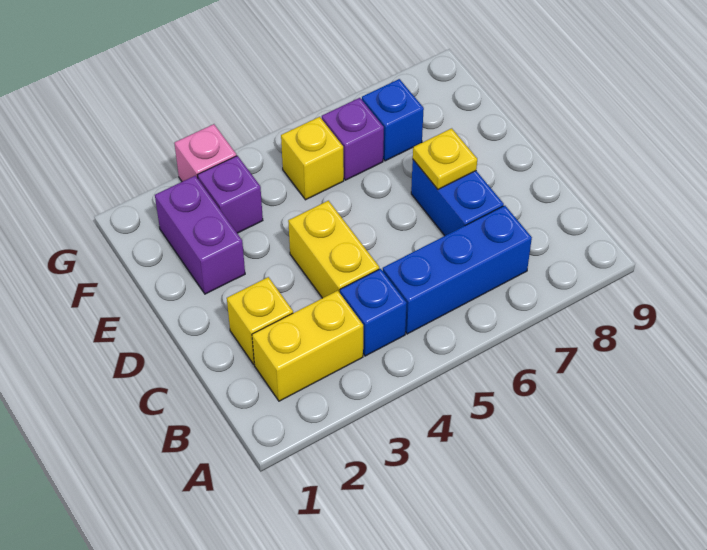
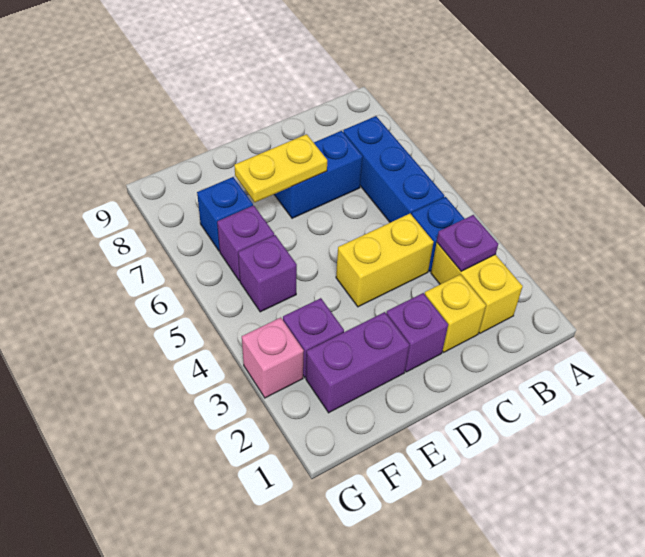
none -> purple plate B3 level 2
none -> purple brick D2 level 1
yellow plate D7 level 2 -> yellow plate D7:E7 level 2
yellow brick F5 level 1 -> purple brick F5 level 1

